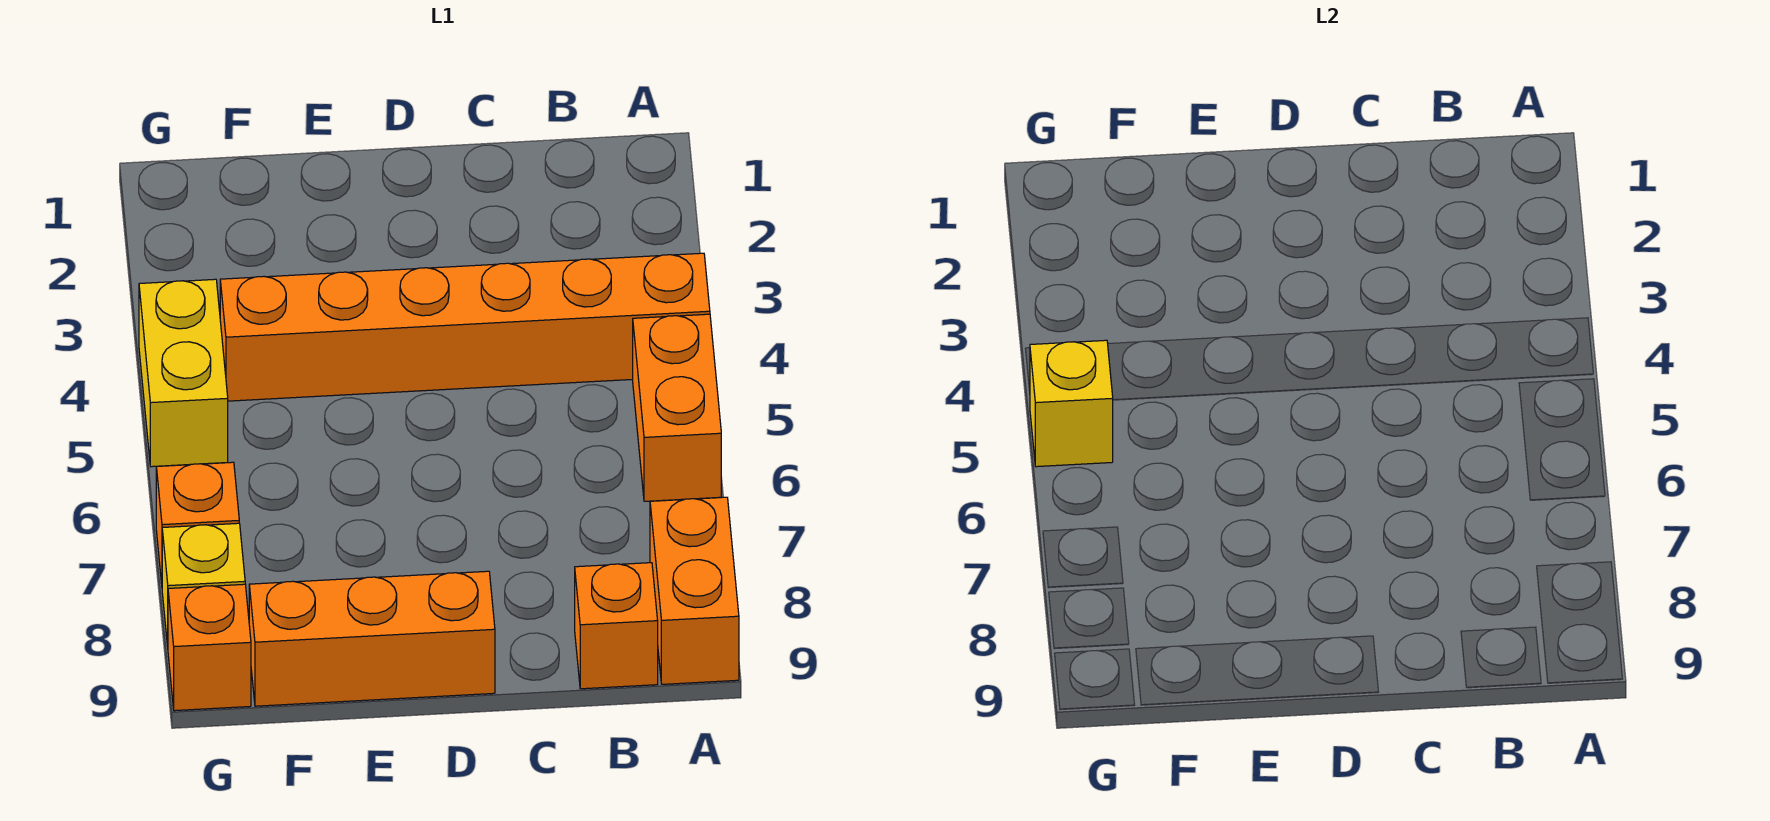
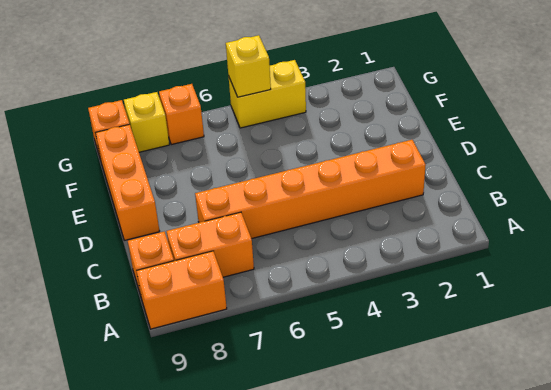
orange brick A4:F4 level 1 -> orange brick C2:C7 level 1
orange brick A5:A6 level 1 -> orange brick B7:B8 level 1

